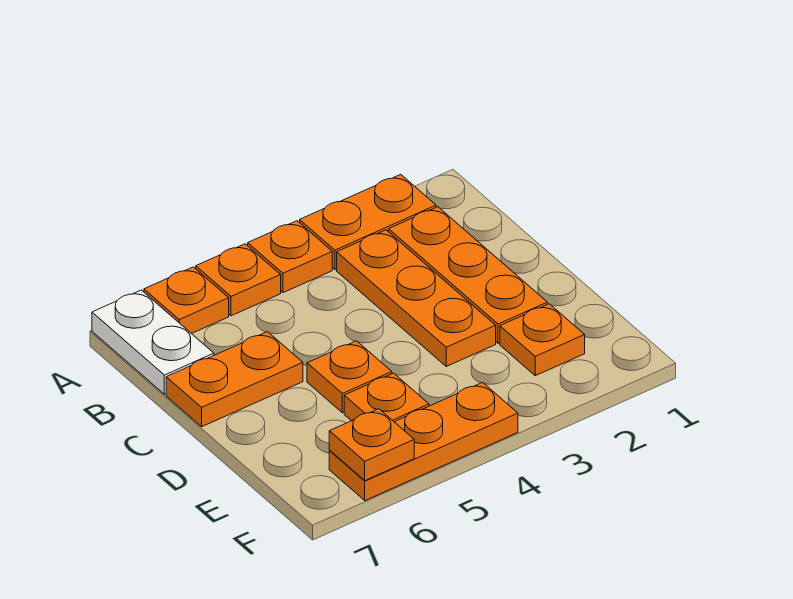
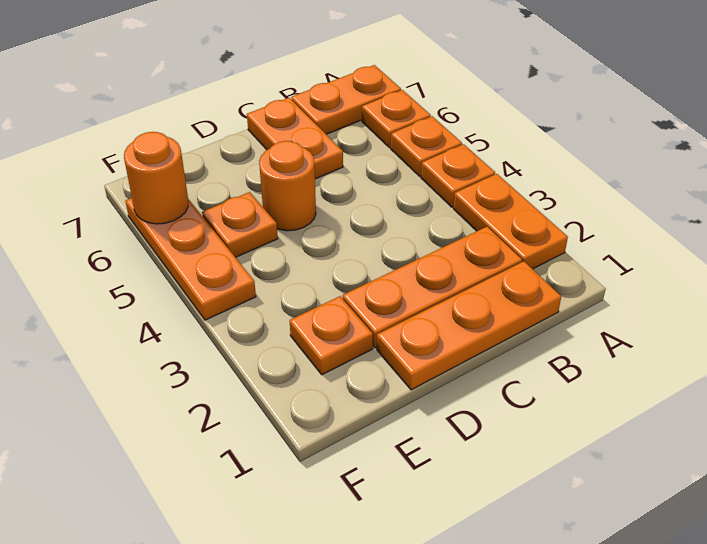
white plate A7:B7 level 1 -> orange plate A7:B7 level 1
orange plate B3:D3 level 1 -> orange plate B1:D1 level 1
orange plate D5 level 1 -> orange round brick D5 level 1
orange plate F6 level 2 -> orange round brick F6 level 2

